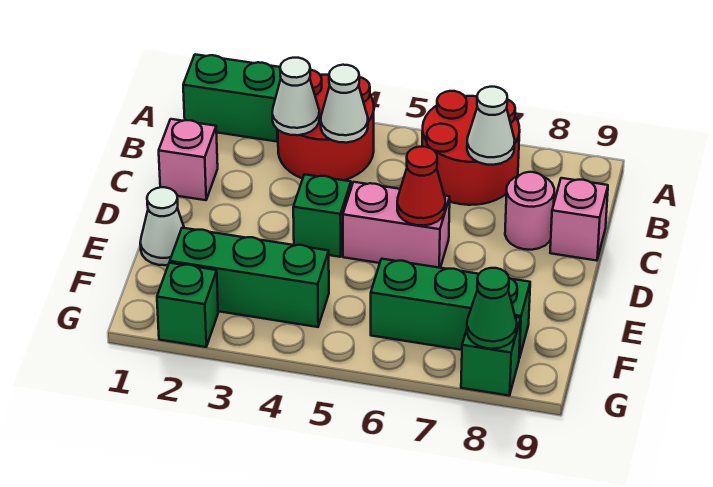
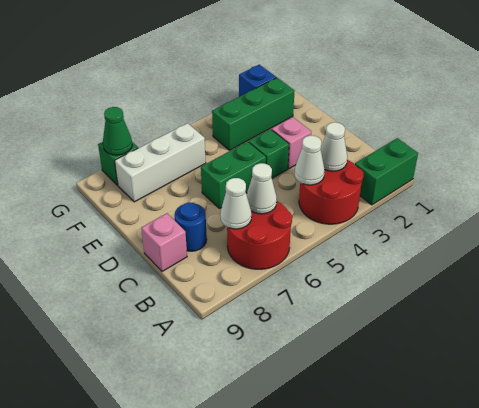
pink brick C1 level 1 -> pink brick D3 level 1
pink round brick C8 level 1 -> blue round brick C8 level 1
pink brick D5:D6 level 1 -> green brick D5:D6 level 1
red cone D6 level 2 -> none
white cone E1 level 1 -> white cone B6 level 2
green brick F6:F8 level 1 -> white brick F6:F8 level 1
green brick G2 level 1 -> blue brick G2 level 1

